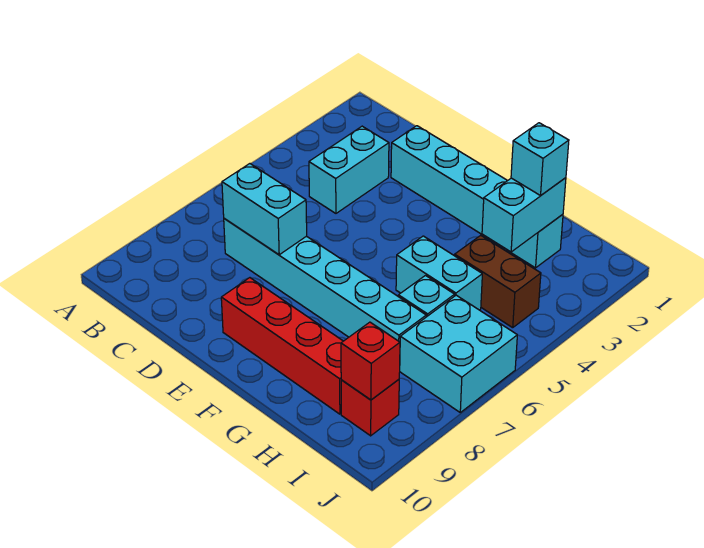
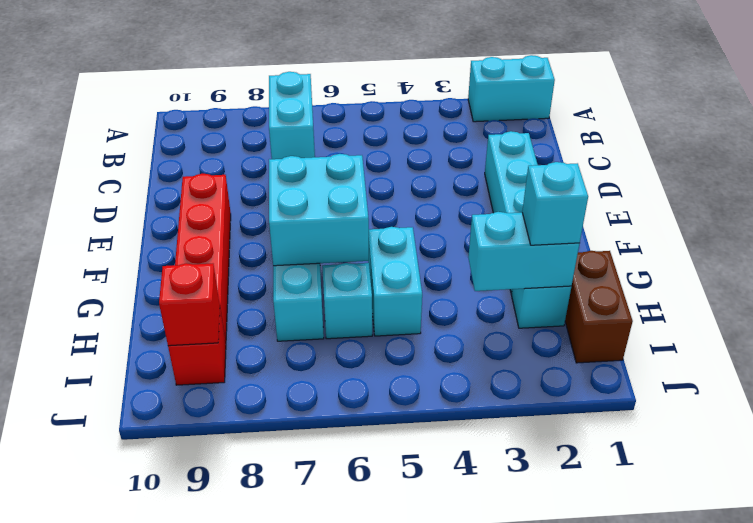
cyan brick C3:C4 level 1 -> cyan brick A1:A2 level 1
brown brick H4:I4 level 1 -> brown brick H1:I1 level 1
cyan brick I6:J7 level 1 -> cyan brick F6:G7 level 2

